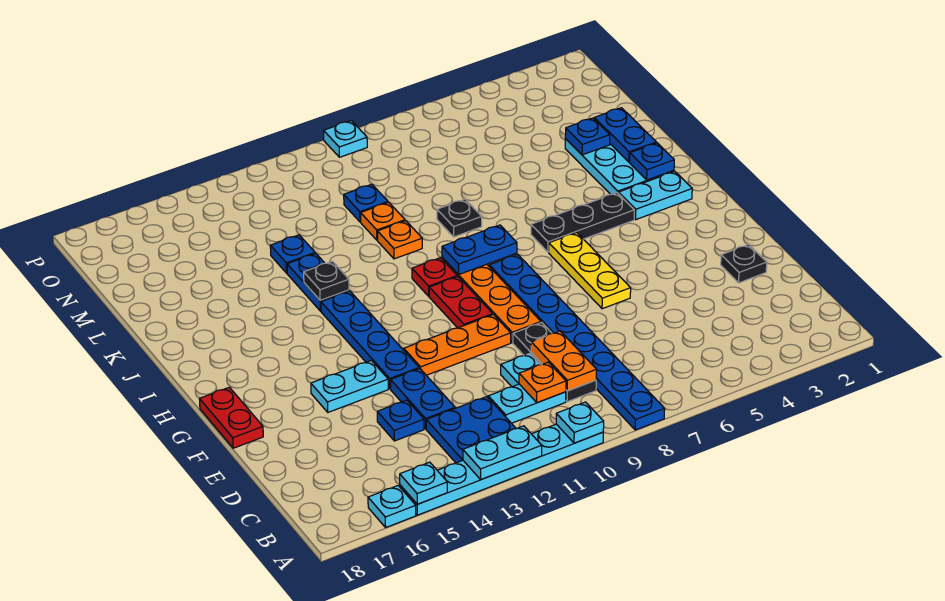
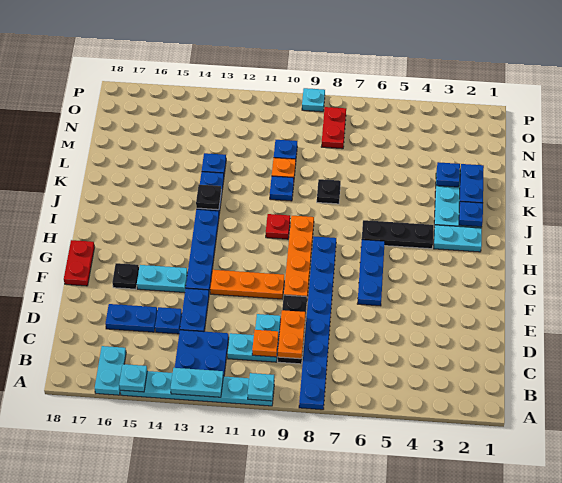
cyan plate A16 level 1 -> cyan plate A16:B16 level 1
black plate E2 level 1 -> black plate F16 level 1
yellow plate F6:H6 level 1 -> blue plate F6:H6 level 1
red plate G10:H10 level 1 -> red plate N8:O8 level 1
blue plate I8:I9 level 2 -> blue plate D15:D16 level 1
orange plate K10 level 1 -> blue plate K10 level 1

